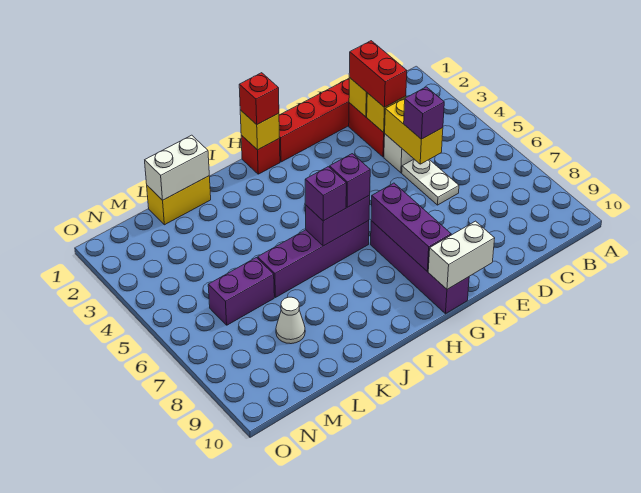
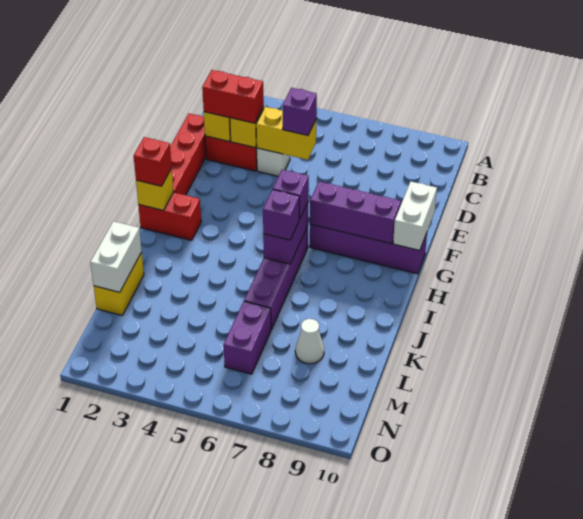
white plate D5:D6 level 1 -> none
red brick H1 level 1 -> red brick H1:H2 level 1

